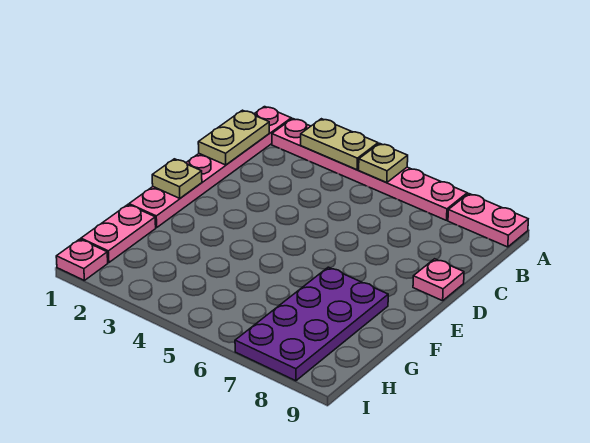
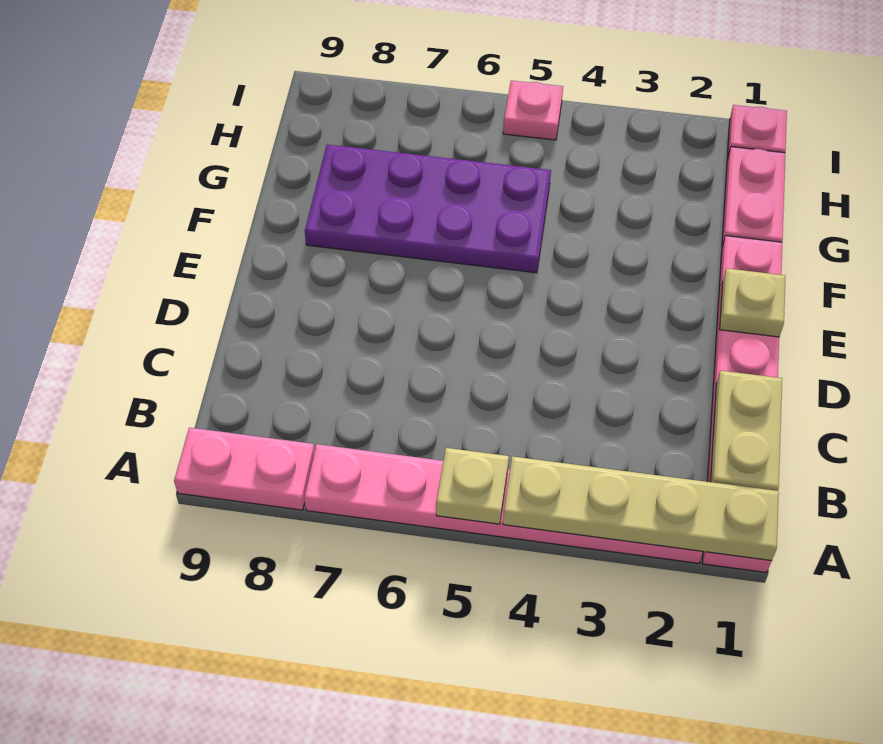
tan plate A3:A4 level 2 -> tan plate A1:A4 level 2
pink plate D9 level 1 -> pink plate I5 level 1
purple plate F7:I8 level 1 -> purple plate F5:G8 level 1

